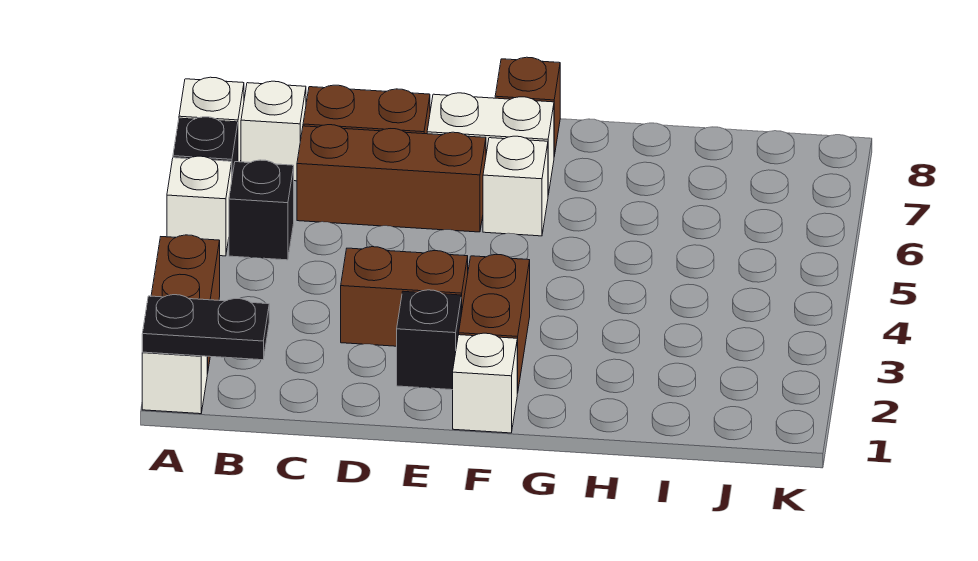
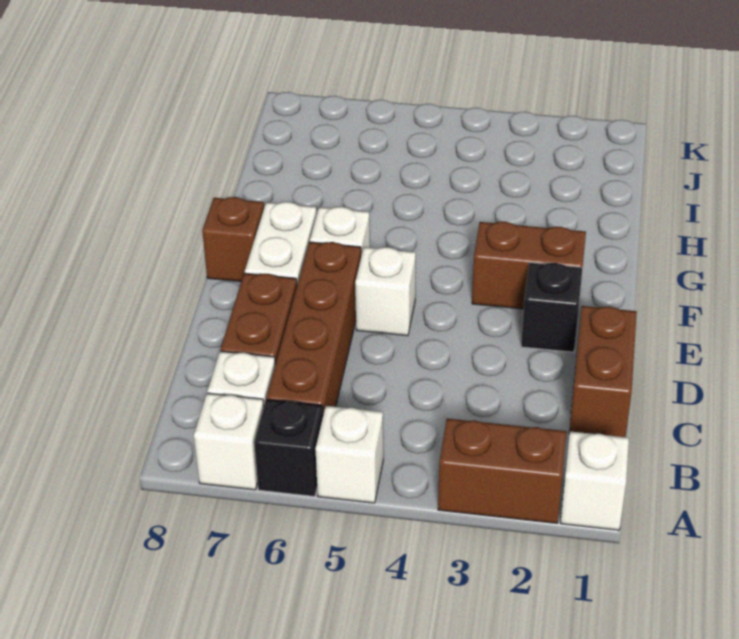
black plate A1:B1 level 2 -> none
black brick B5 level 1 -> none
brown brick C6:E6 level 1 -> brown brick B6:E6 level 1
brown brick D3:E3 level 1 -> brown brick C1:D1 level 1
white brick F1 level 1 -> white brick E5 level 1

